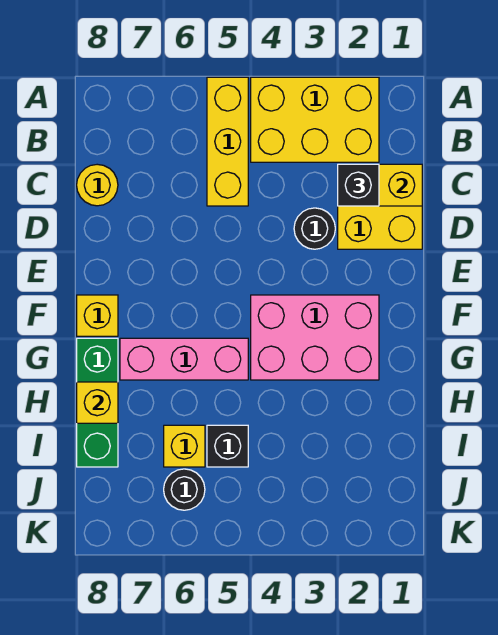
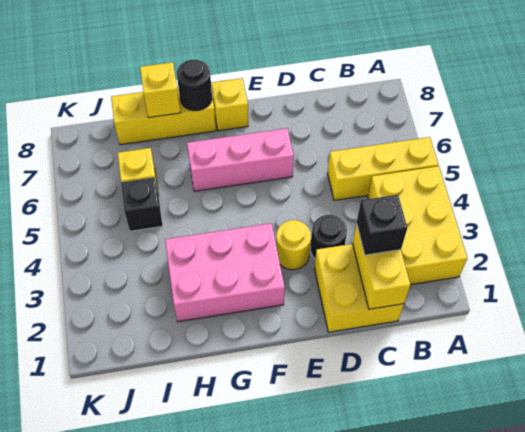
yellow round brick C8 level 1 -> yellow round brick E3 level 1
pink brick F2:G4 level 1 -> pink brick F2:H3 level 1
pink brick G5:G7 level 1 -> pink brick E6:G6 level 1
green brick G8:I8 level 1 -> yellow brick G8:I8 level 1
black round brick J6 level 1 -> black round brick G8 level 2

